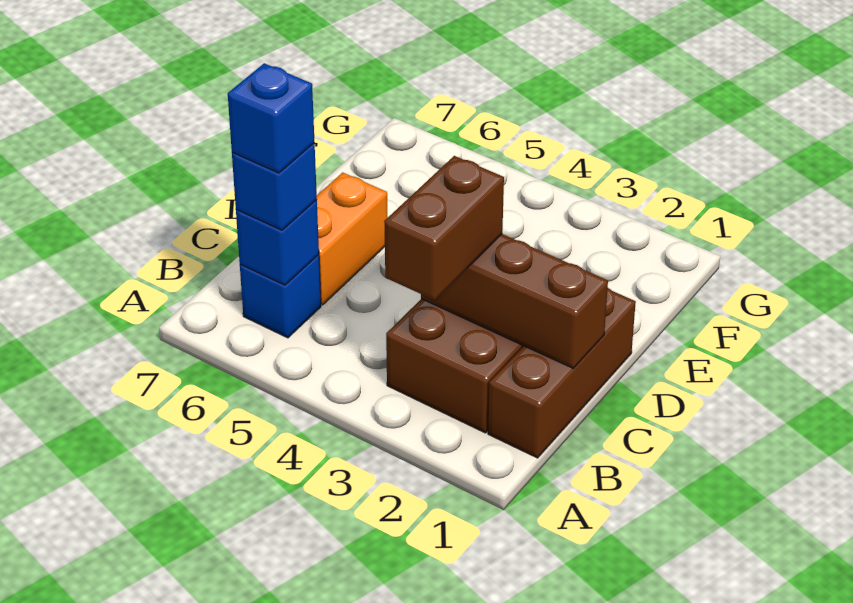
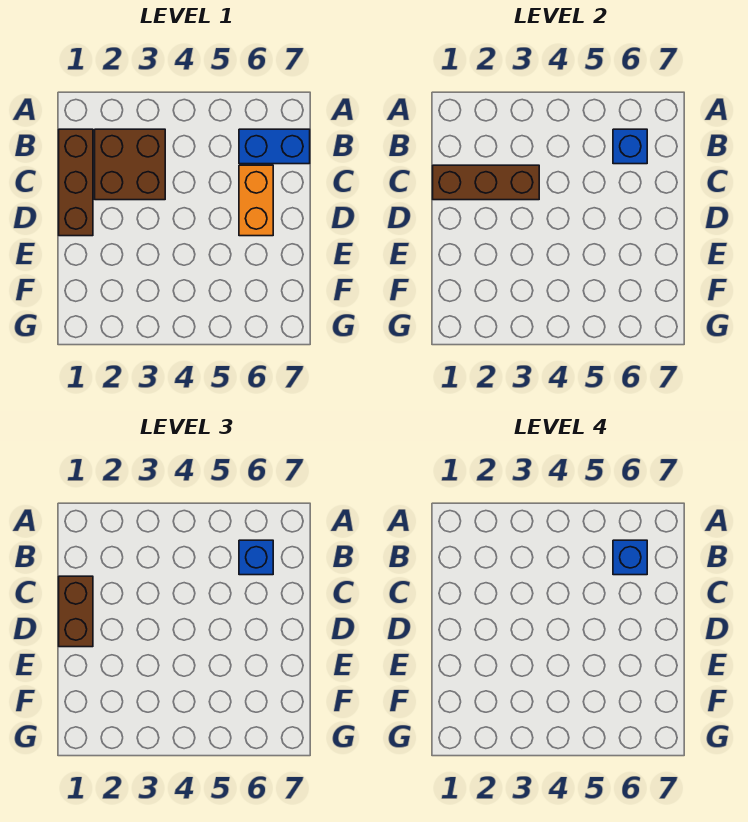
brown brick B3:C3 level 3 -> brown brick C1:D1 level 3
blue brick B6 level 1 -> blue brick B6:B7 level 1

